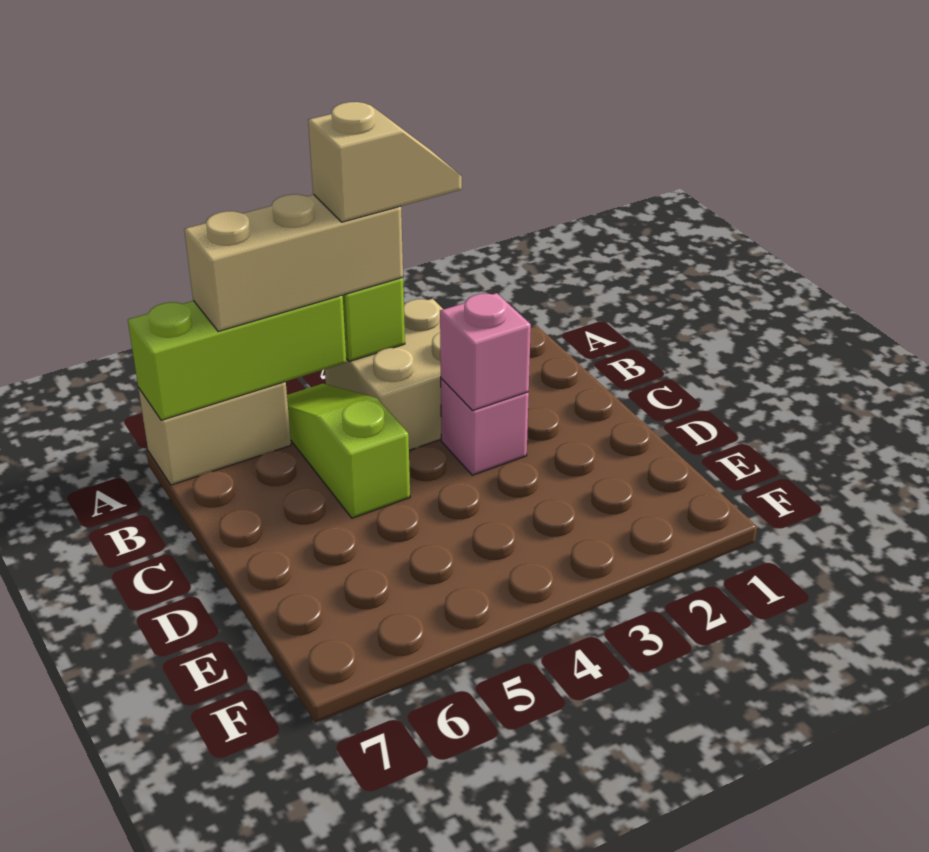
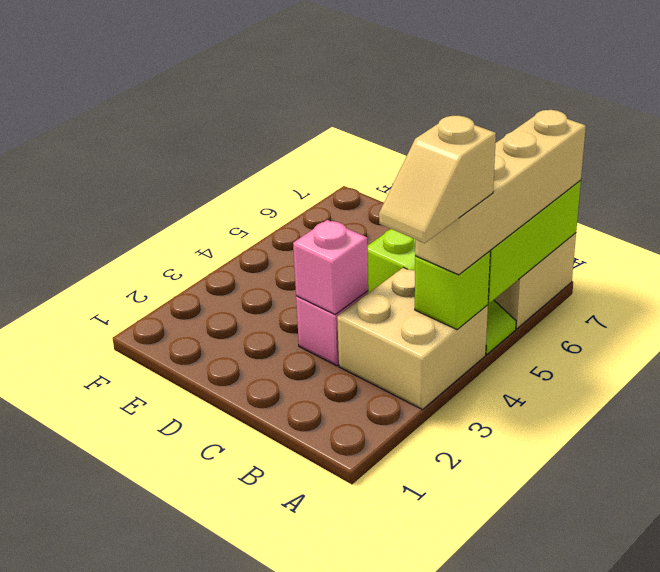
tan brick A4:A6 level 3 -> tan brick A4:A7 level 3

